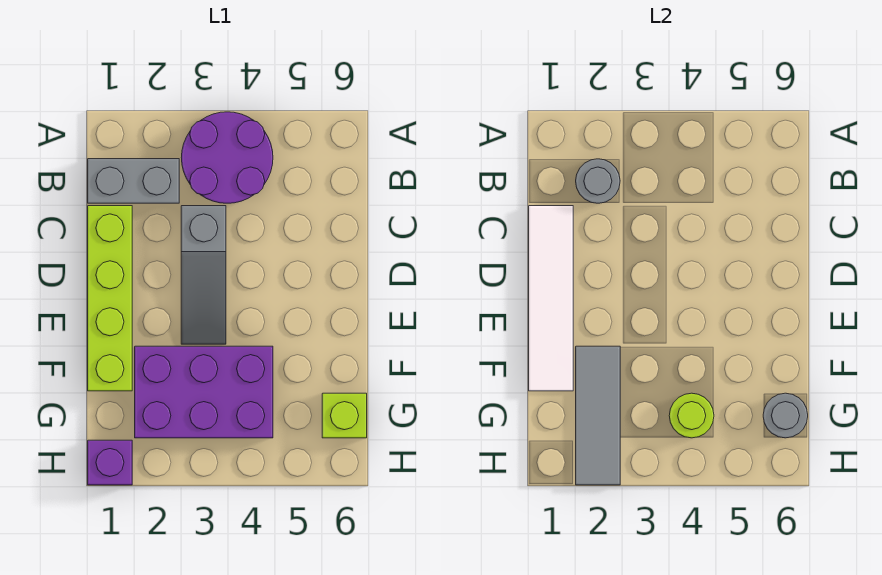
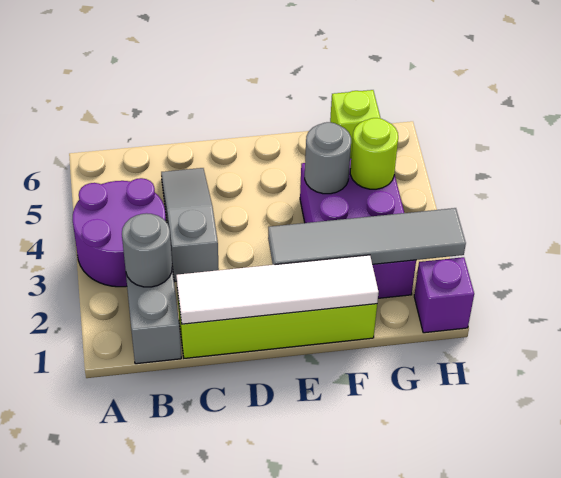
grey slope C3:E3 level 1 top C -> grey slope C3:C5 level 1 top 3
grey tile F2:H2 level 2 -> grey tile E2:H2 level 2
grey round brick G6 level 2 -> grey round brick F4 level 2

